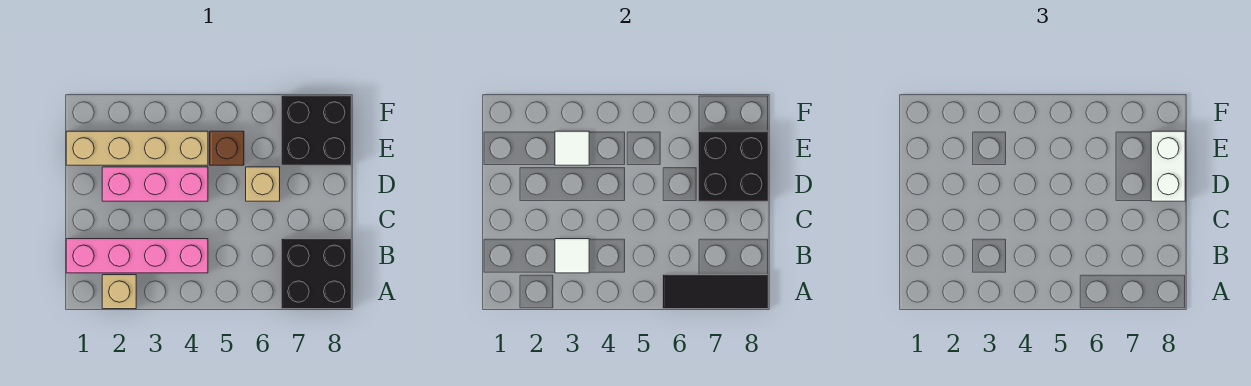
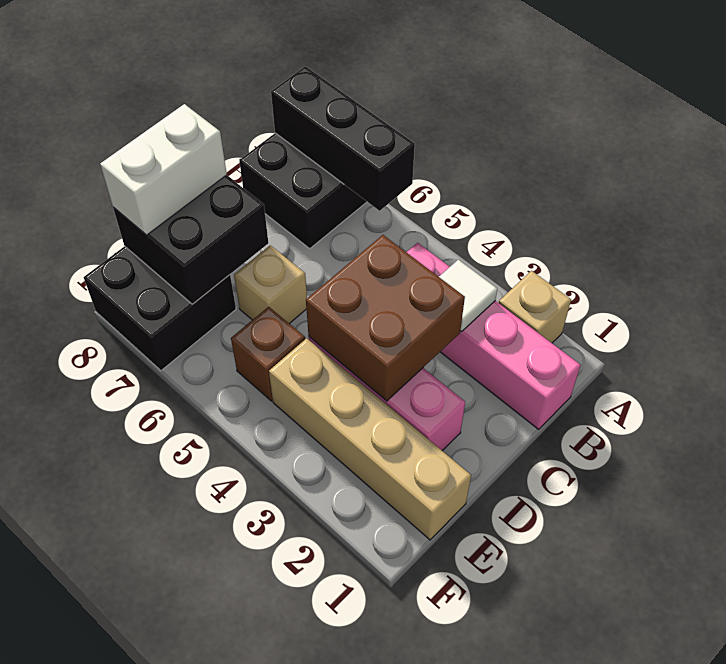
black tile A6:A8 level 2 -> black brick A6:A8 level 2
none -> brown brick C3:D4 level 2
white tile E3 level 2 -> none

